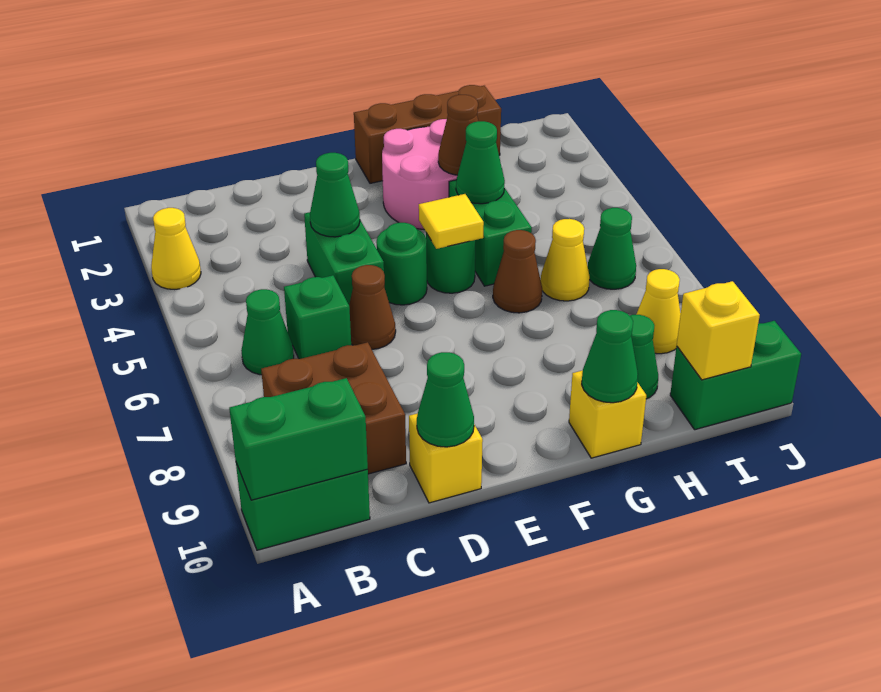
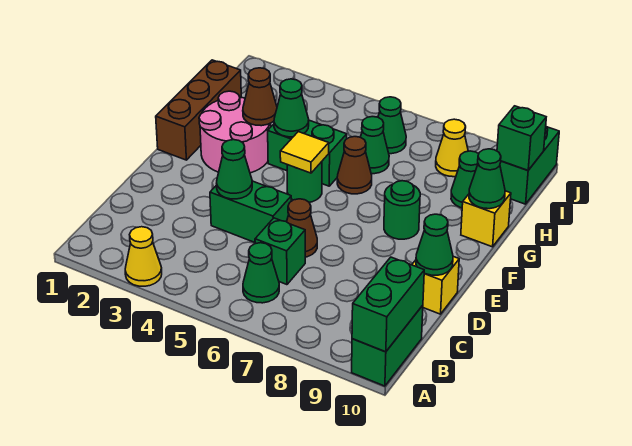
brown brick B8:C9 level 1 -> none
green round brick E5 level 1 -> green round brick F8 level 1
yellow cone H6 level 1 -> green cone H6 level 1
yellow brick I10 level 2 -> green brick I10 level 2

